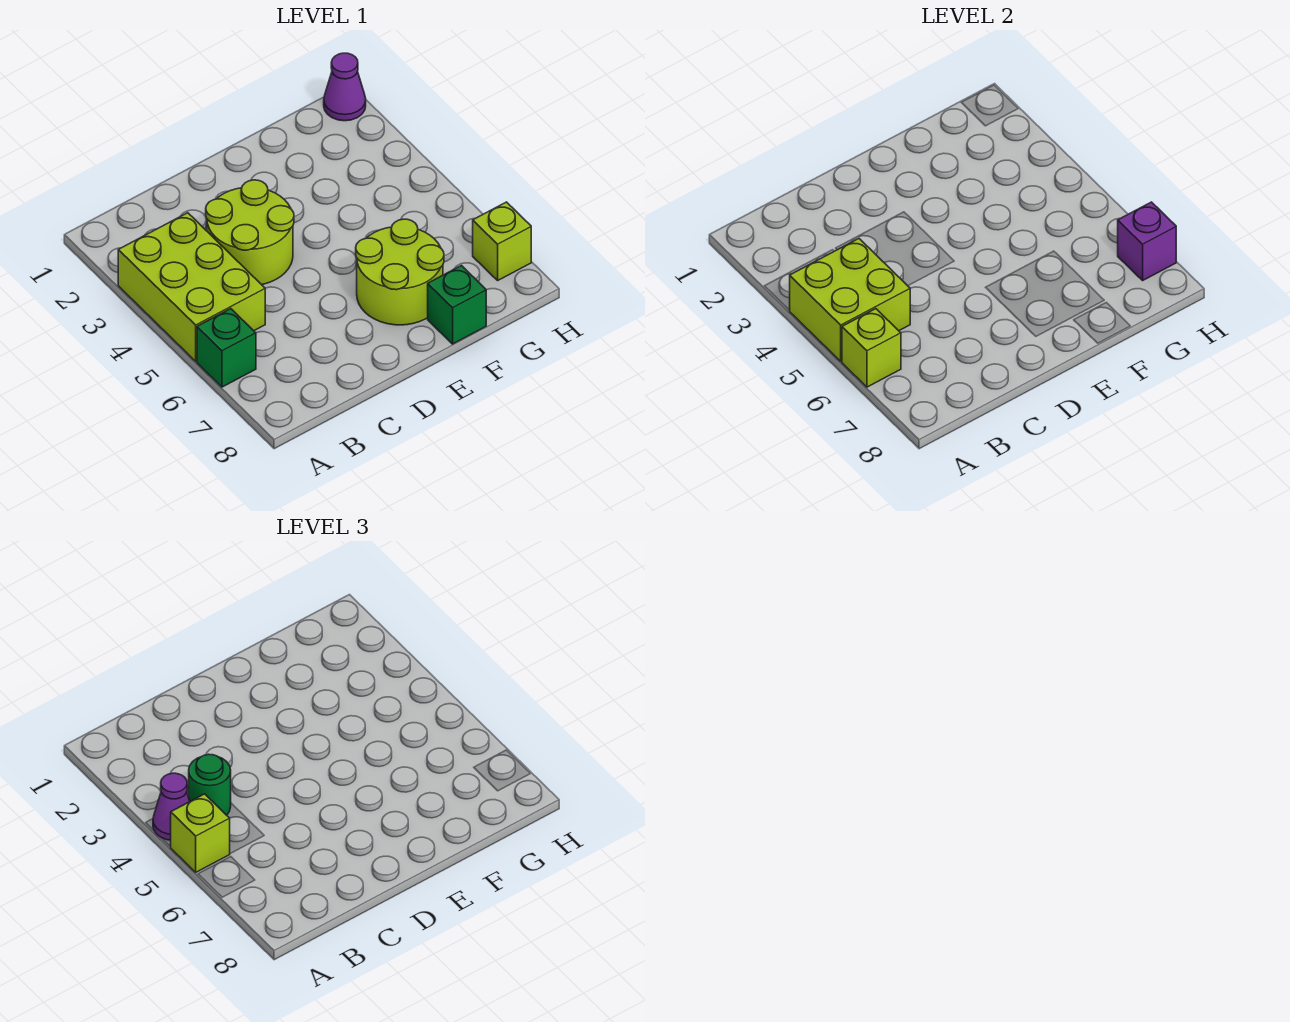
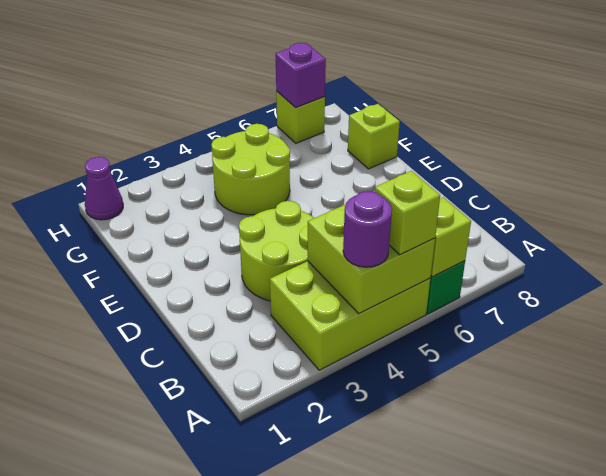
purple cone A4 level 3 -> purple round brick A4 level 3
green round brick B4 level 3 -> none
lime round brick E6:F7 level 1 -> lime round brick F4:G5 level 1
green brick F8 level 1 -> lime brick F8 level 1

